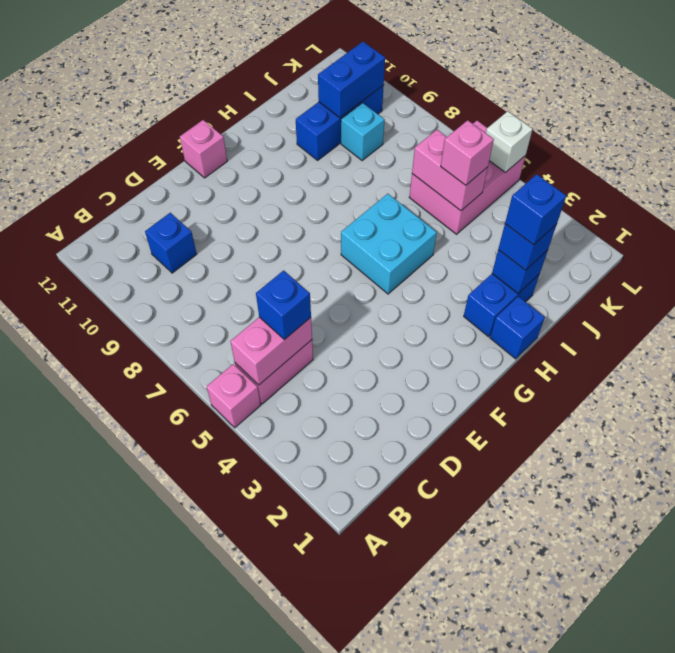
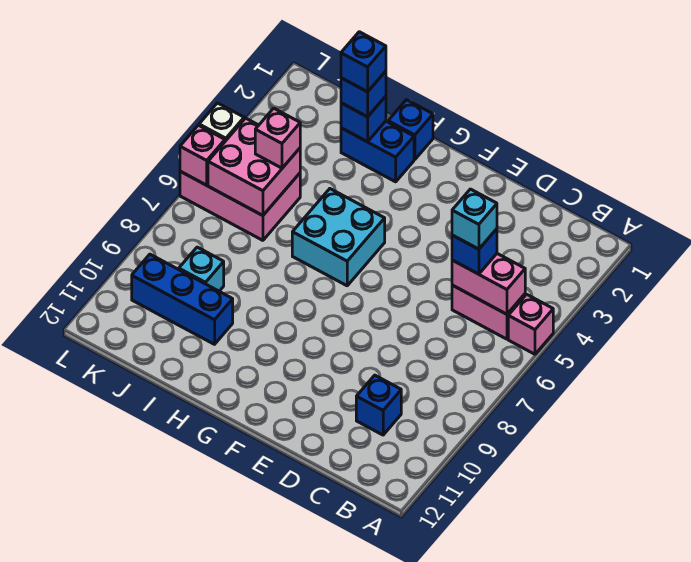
none -> cyan brick C5 level 4
pink brick F12 level 1 -> pink brick L6 level 2
pink brick J5:J6 level 2 -> pink brick J5:K6 level 2
blue brick J10:K10 level 2 -> none

